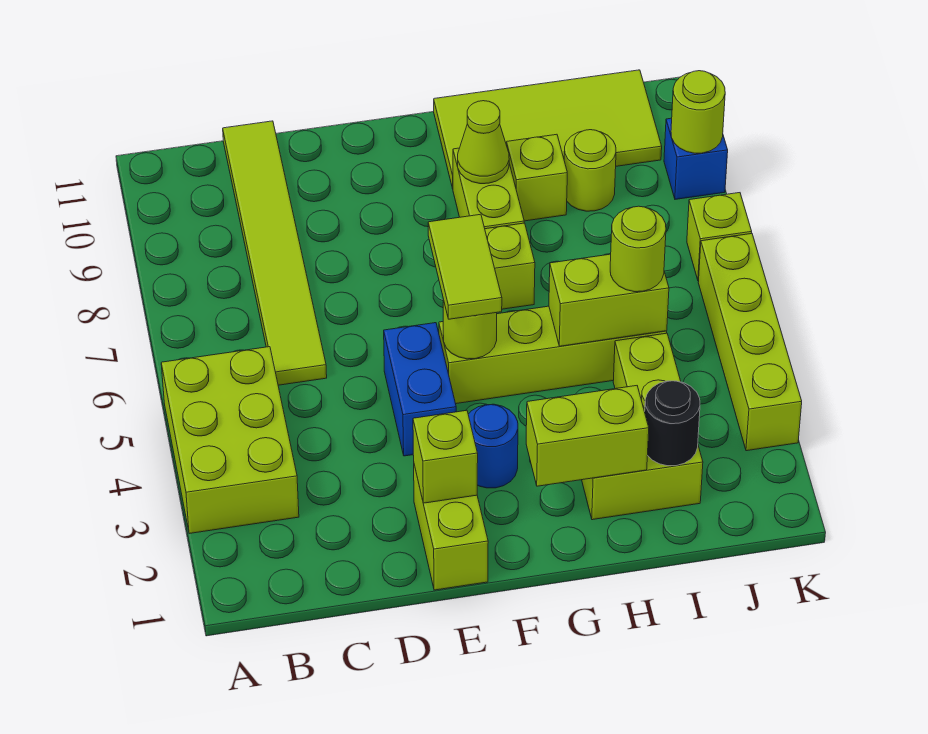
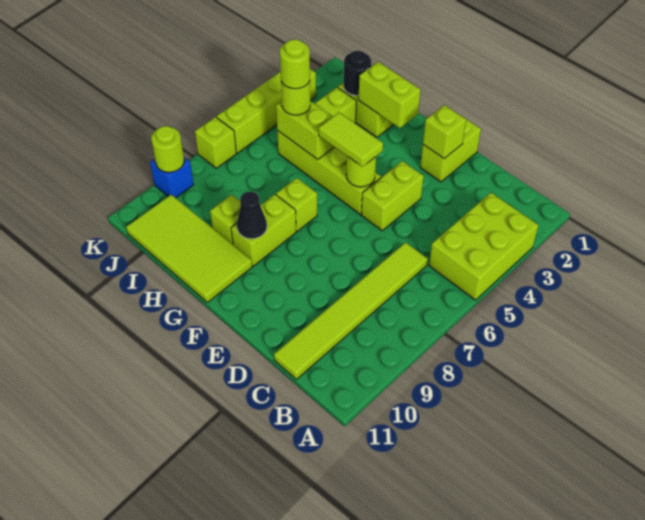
blue brick E4:E5 level 1 -> lime brick E4:E5 level 1
blue round brick F3 level 1 -> none
lime tile F5:F6 level 3 -> lime tile F5:G5 level 3
lime cone G9 level 2 -> black cone G9 level 2
lime round brick I9 level 1 -> lime round brick I5 level 4

